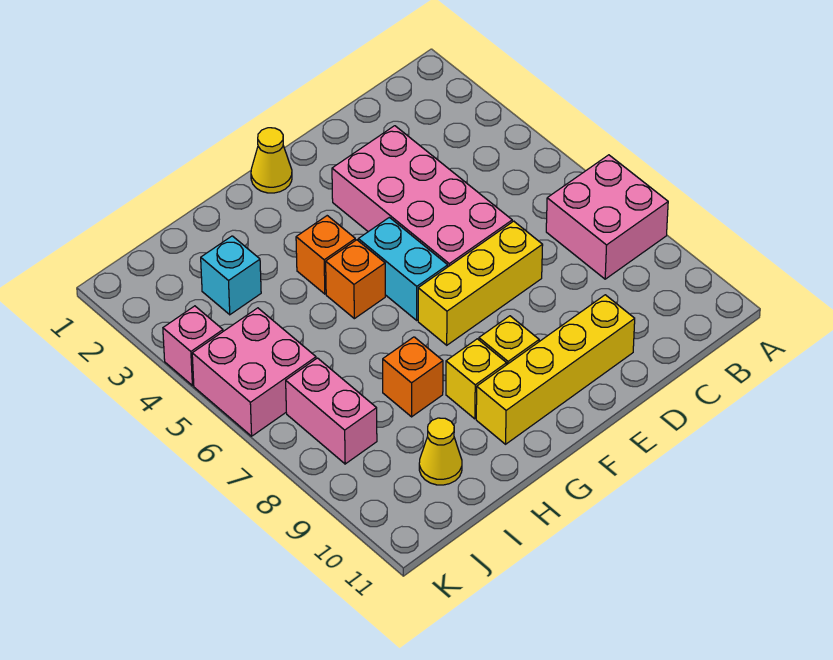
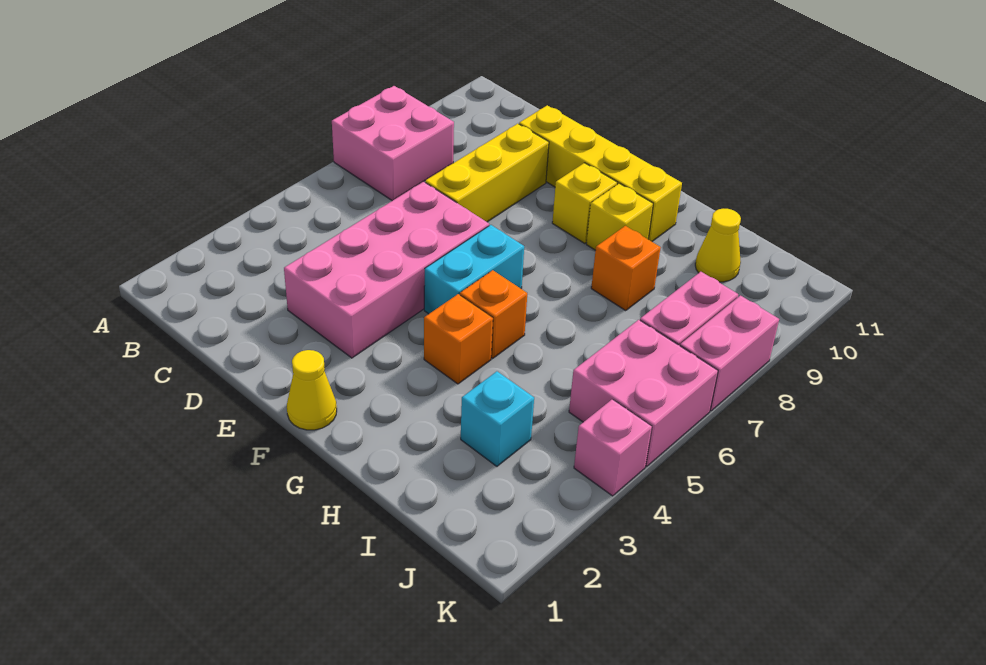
yellow brick D7:F7 level 1 -> yellow brick D7:D9 level 1
none -> pink brick K7:K8 level 1

